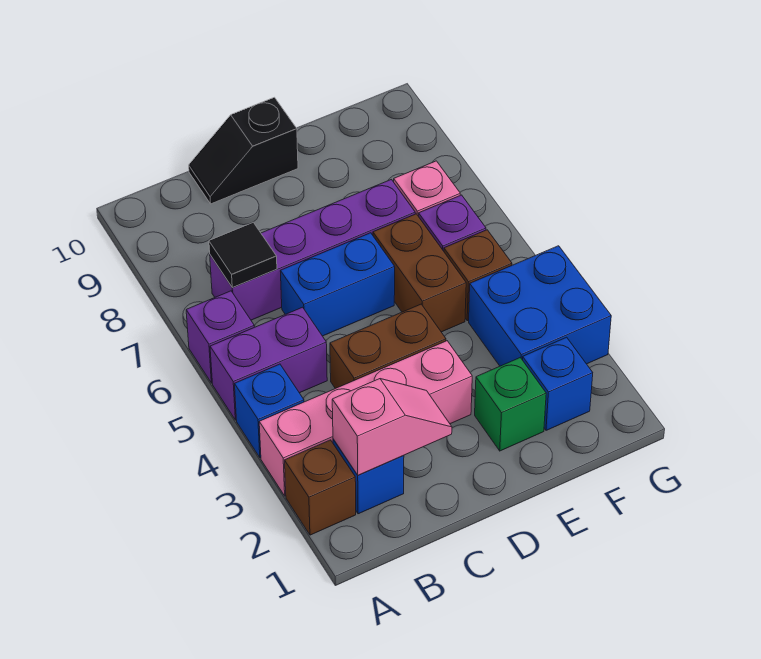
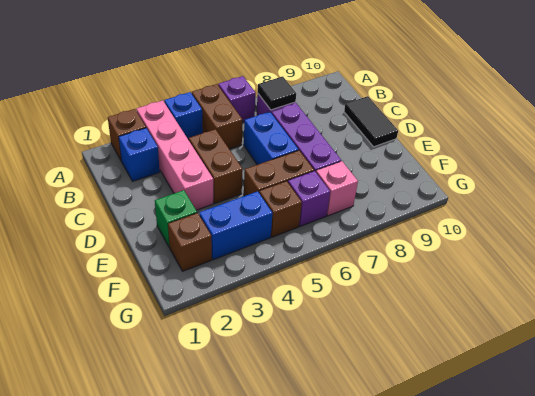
purple brick A5:B5 level 1 -> brown brick A5:B5 level 1
pink slope B2:C2 level 2 top B -> none
black slope C10:D10 level 1 top D -> black tile C10:D10 level 1
blue brick F2 level 1 -> brown brick F2 level 1
blue brick F3:G4 level 1 -> blue brick F3:F4 level 1

